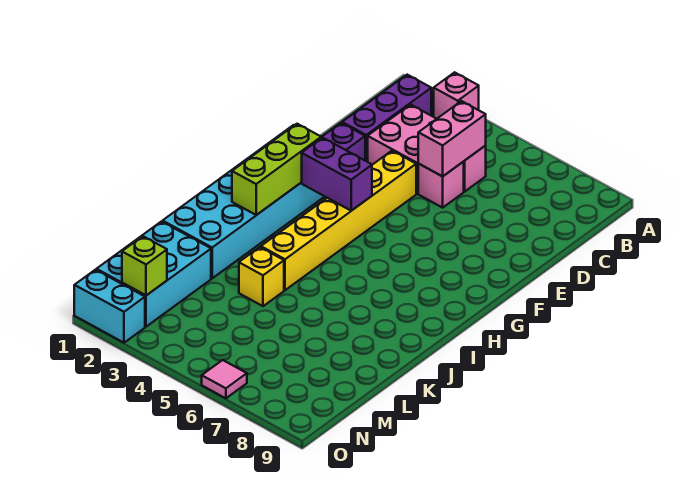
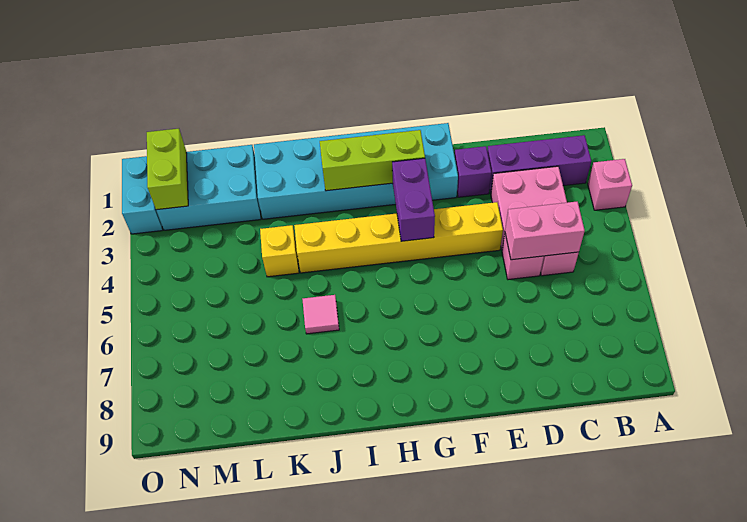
lime brick N2 level 2 -> lime brick N1:N2 level 2
pink tile O6 level 1 -> pink tile J6 level 1

